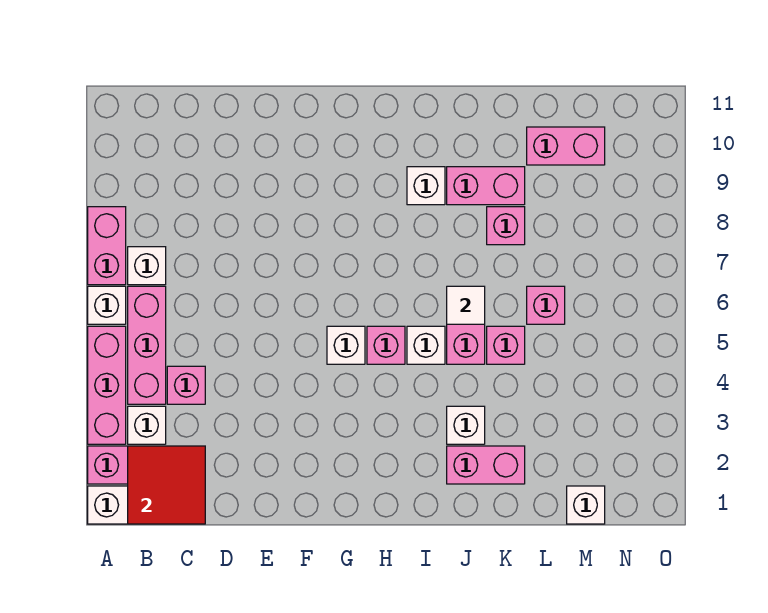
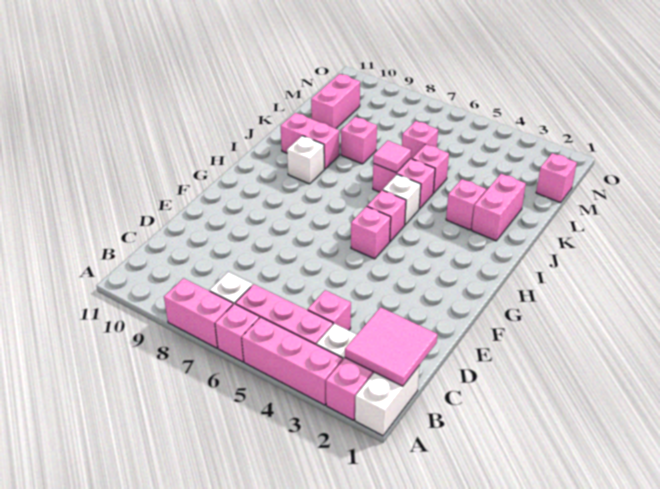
white brick A6 level 1 -> pink brick A6 level 1
red tile B1:C2 level 2 -> pink tile B1:C2 level 2
white brick G5 level 1 -> pink brick G5 level 1
white brick J3 level 1 -> pink brick J3 level 1
white tile J6 level 2 -> pink tile J6 level 2
pink brick J9:K9 level 1 -> pink brick J9:J10 level 1
white brick M1 level 1 -> pink brick M1 level 1

